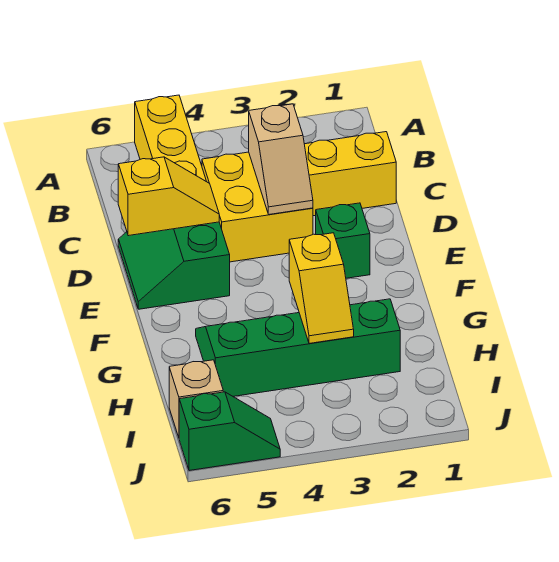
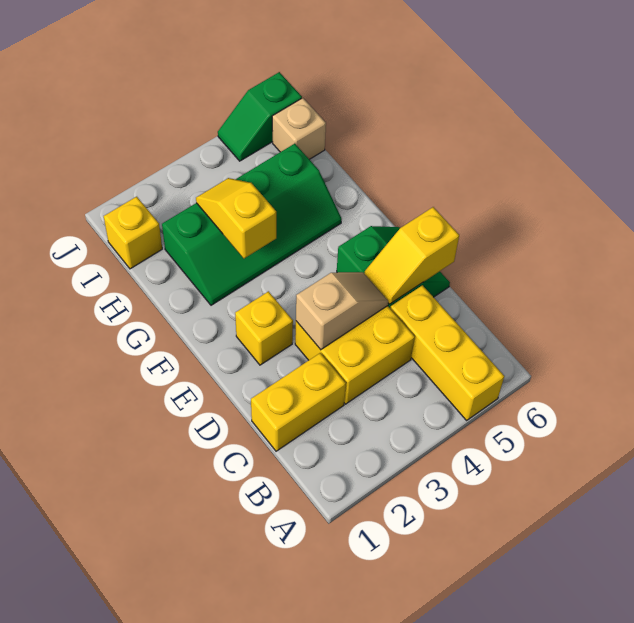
tan slope C3:D3 level 2 top C -> tan slope D3:D4 level 2 top 3
green brick E2 level 1 -> yellow brick E2 level 1
none -> yellow brick I1 level 1

